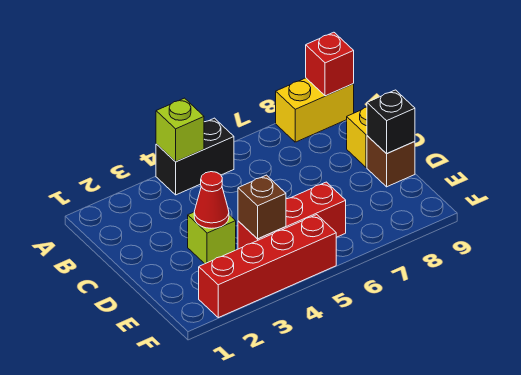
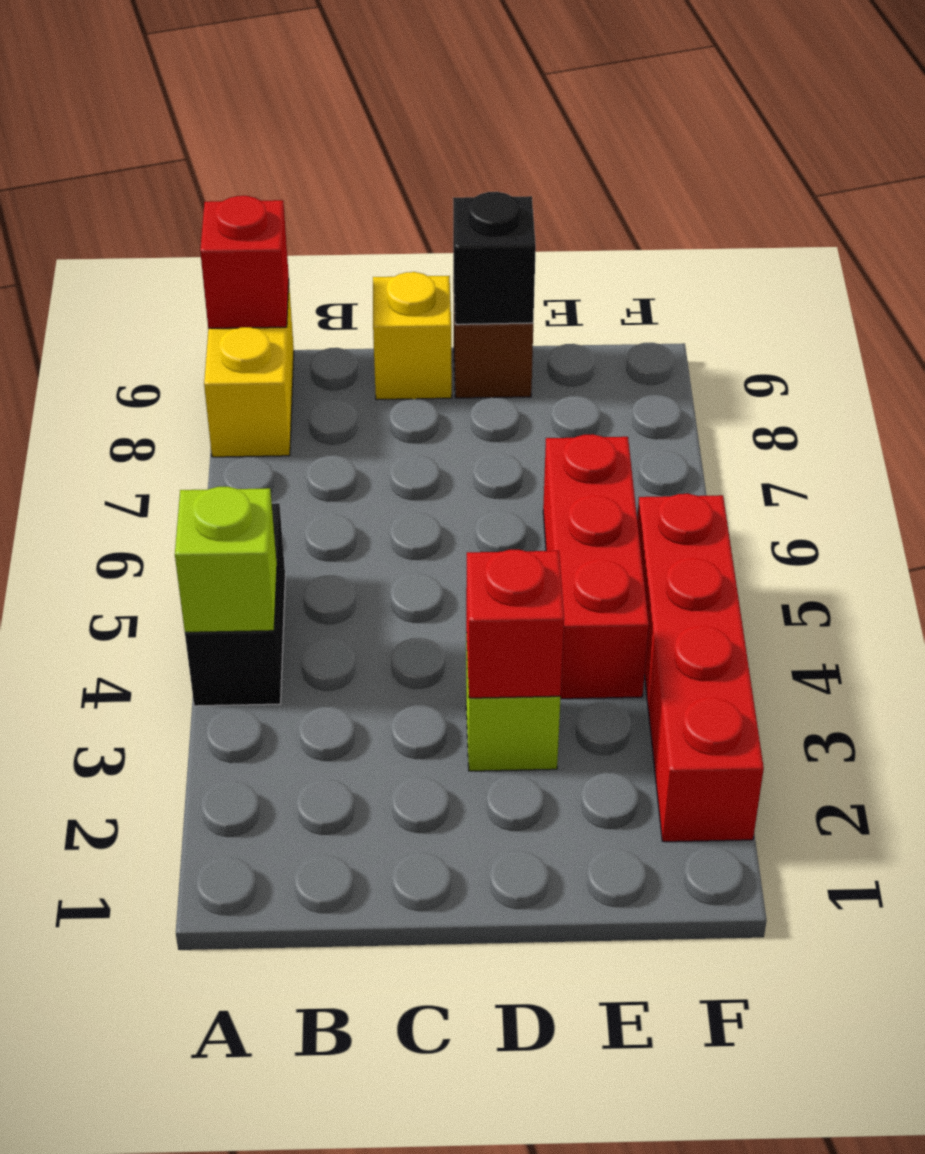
red cone D3 level 2 -> red brick D3 level 2
brown brick E4 level 2 -> none

